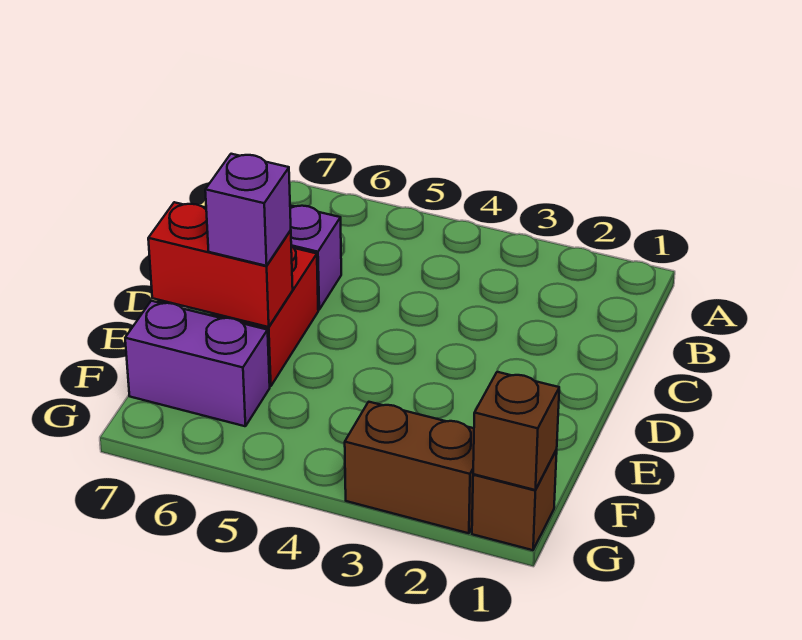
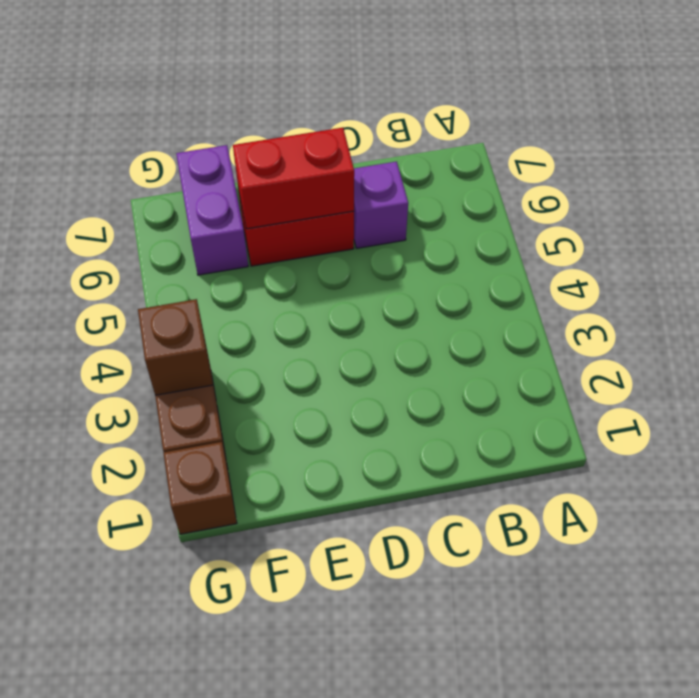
red brick E6:E7 level 2 -> red brick D6:E6 level 2
purple brick E6 level 3 -> none
brown brick G1 level 2 -> brown brick G3 level 2

